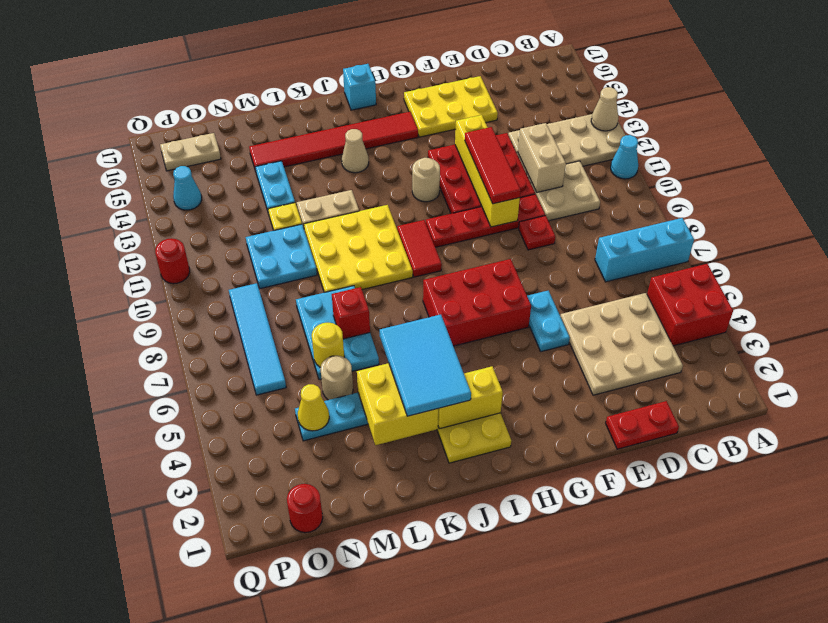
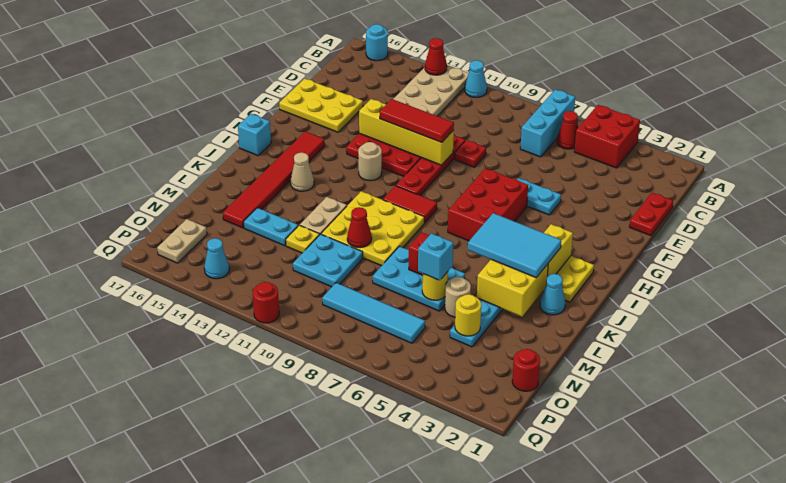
tan cone A13 level 2 -> red cone A13 level 2
none -> cyan round brick A16 level 1
none -> red cone B6 level 1
tan plate C3:E5 level 1 -> none
tan plate C10:D11 level 1 -> none
tan brick D11:D12 level 2 -> none
yellow plate E15:G16 level 1 -> yellow plate E15:F17 level 1
none -> cyan cone K2 level 1
none -> red cone L10 level 2
none -> cyan brick M6 level 3
yellow cone N4 level 2 -> yellow round brick N4 level 2

